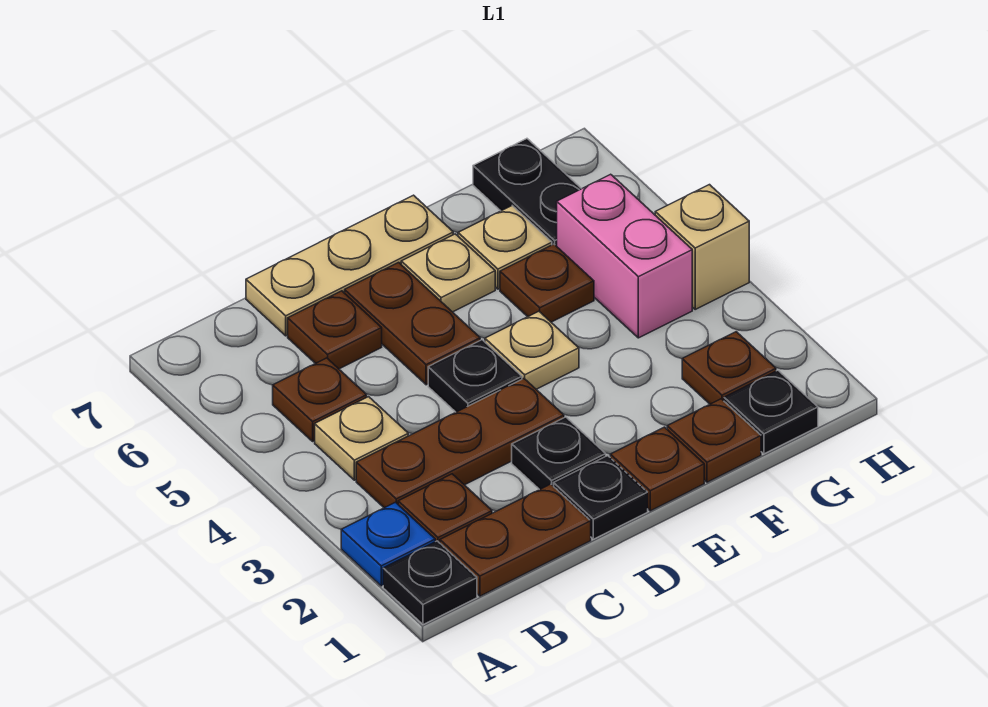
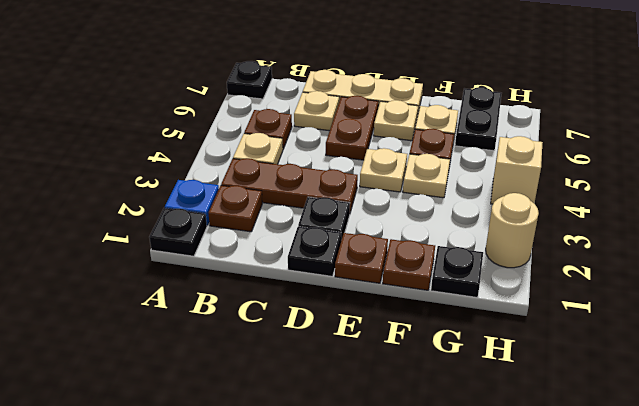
brown plate B1:C1 level 1 -> none
brown plate C6 level 1 -> tan plate C6 level 1
black plate D4 level 1 -> black plate A7 level 1
none -> tan plate F4 level 1
brown plate G2 level 1 -> none
pink brick G4:G5 level 1 -> none
none -> tan round brick H2 level 1

